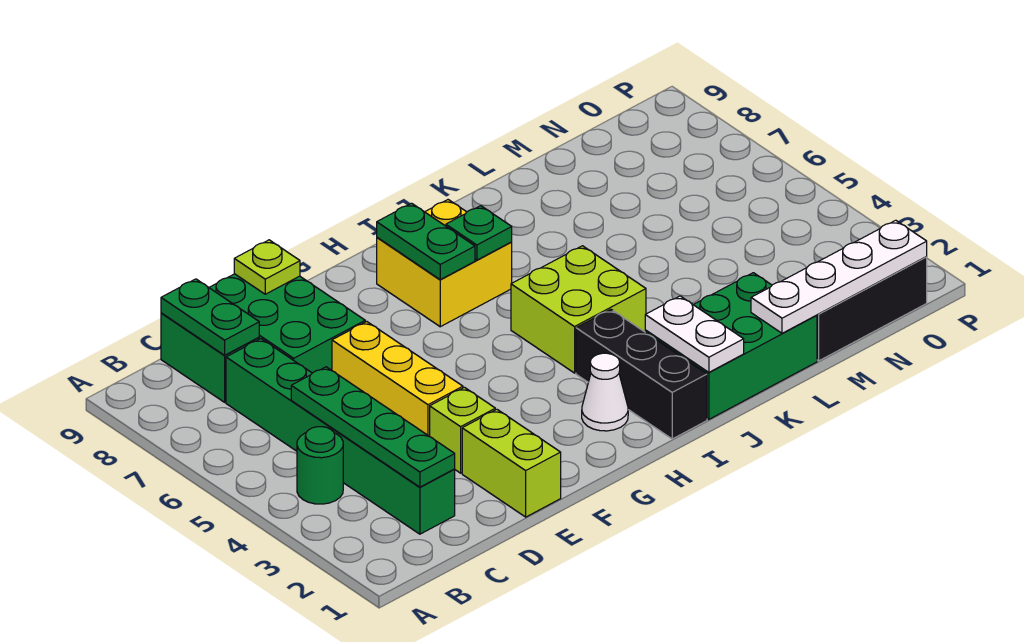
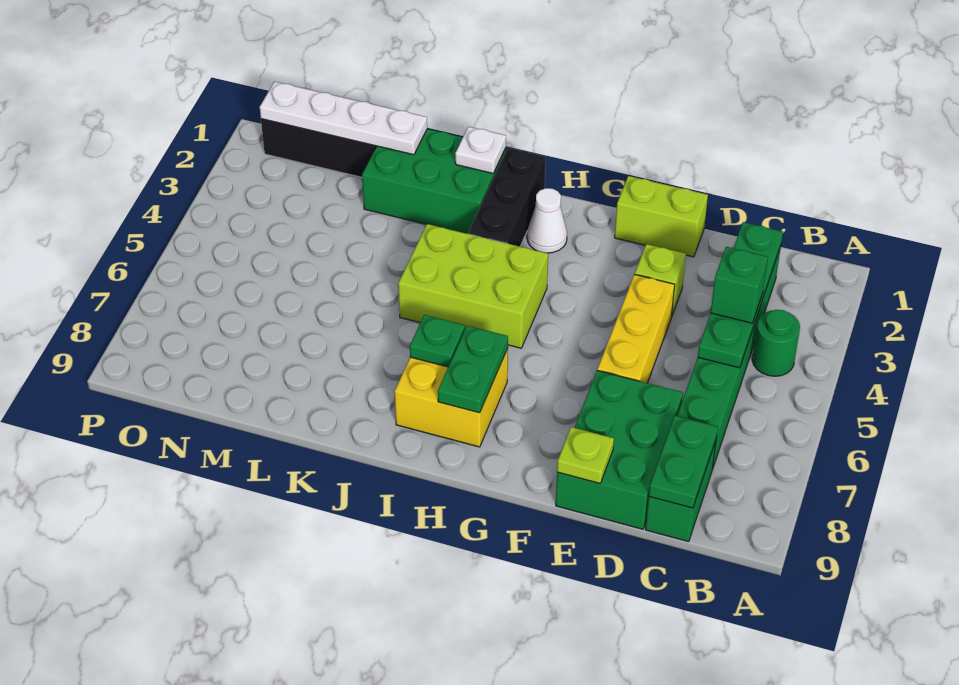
none -> green brick C4 level 3
lime brick E1:E2 level 1 -> lime brick E1:F1 level 1
lime brick I4:J5 level 1 -> lime brick H4:J5 level 1
white plate J1:J2 level 2 -> white plate J1 level 2

